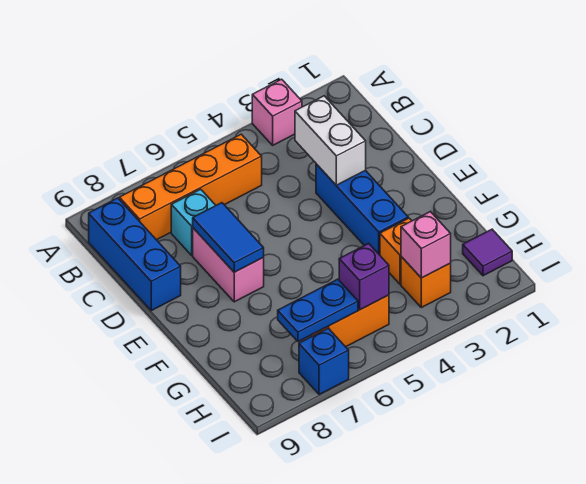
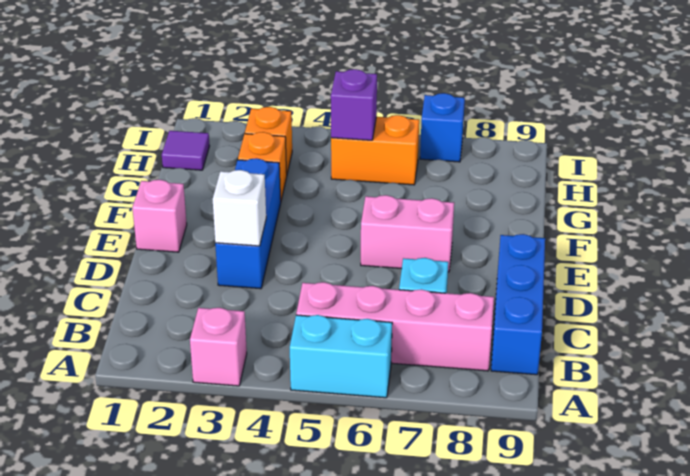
none -> cyan brick A5:A6 level 1
orange brick B5:B8 level 1 -> pink brick B5:B8 level 1
white brick C3:D3 level 2 -> white brick D3 level 2
pink brick D7:E7 level 1 -> pink brick E6:E7 level 1
blue tile D7:E7 level 2 -> none
pink brick H3 level 2 -> pink brick E1 level 1
blue plate H6:H7 level 2 -> none

